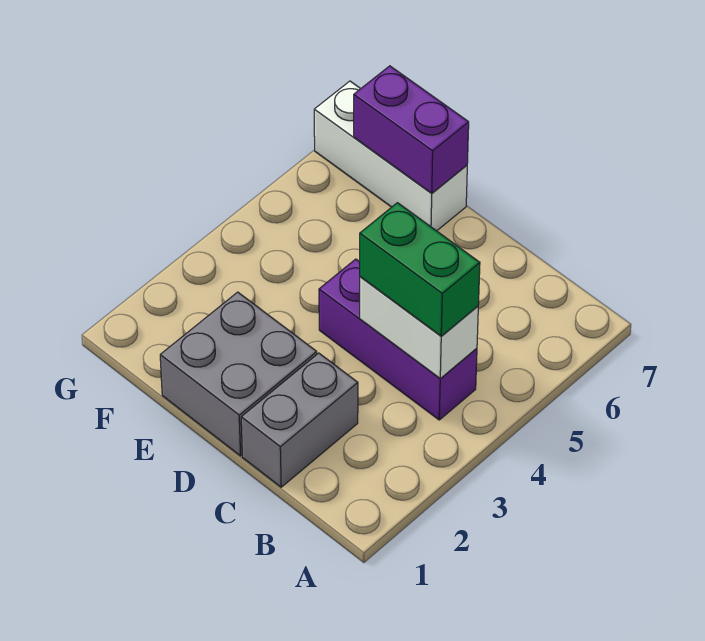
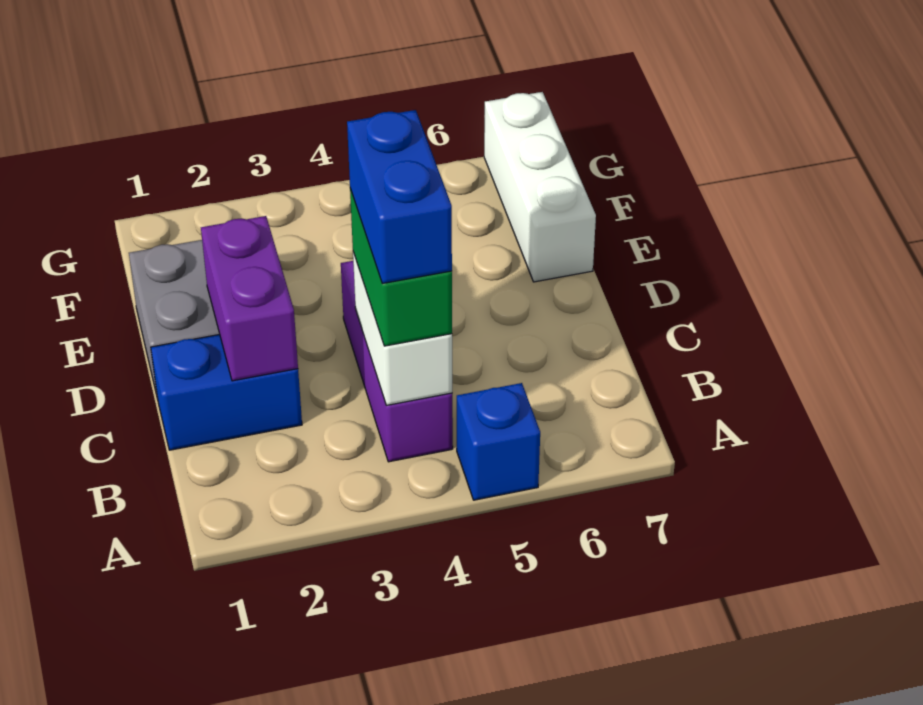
none -> blue brick A5 level 1
none -> blue brick B4:C4 level 4
grey brick C1:C2 level 1 -> blue brick C1:C2 level 1
purple brick E7:F7 level 2 -> purple brick C2:D2 level 2

